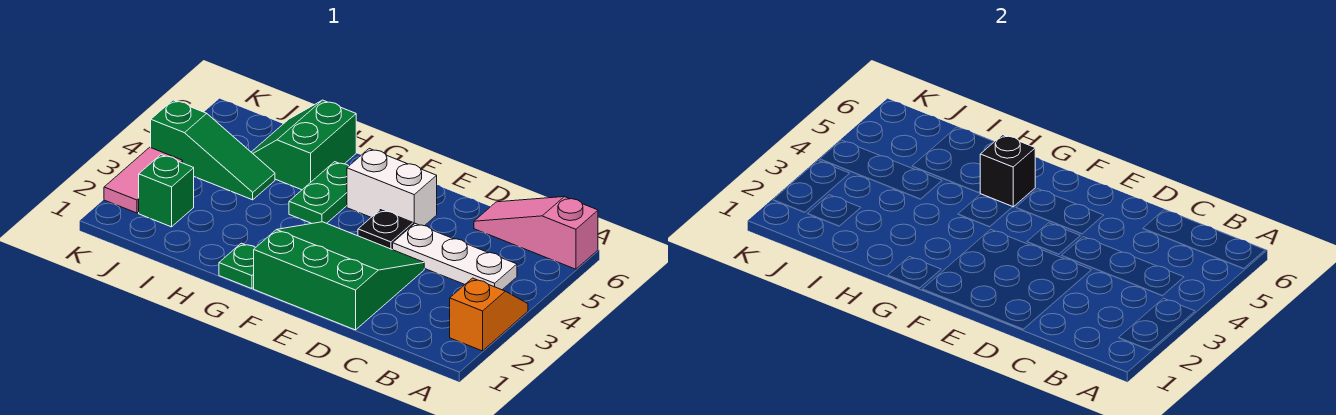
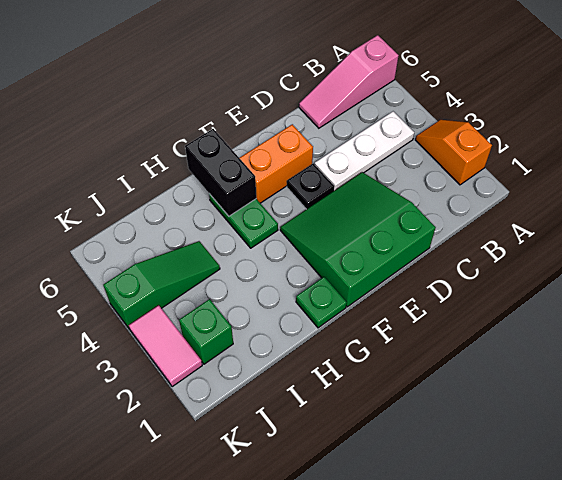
white brick E5:F5 level 1 -> orange brick E5:F5 level 1
black brick G5 level 2 -> black brick G5:G6 level 2
green slope H5:I6 level 1 top H -> none

